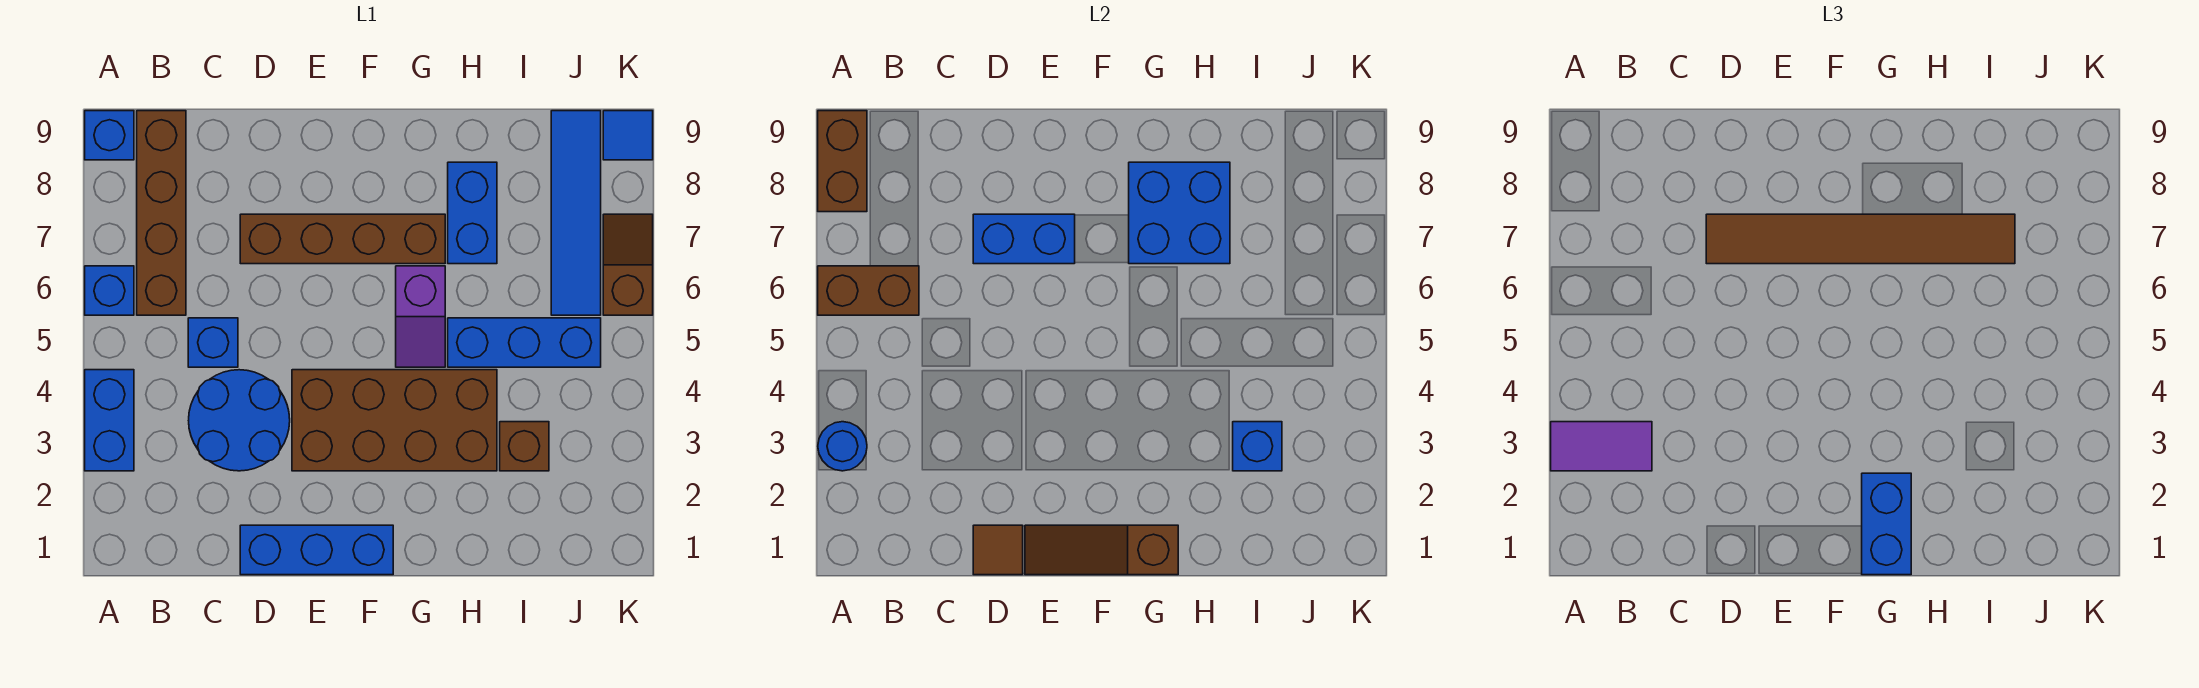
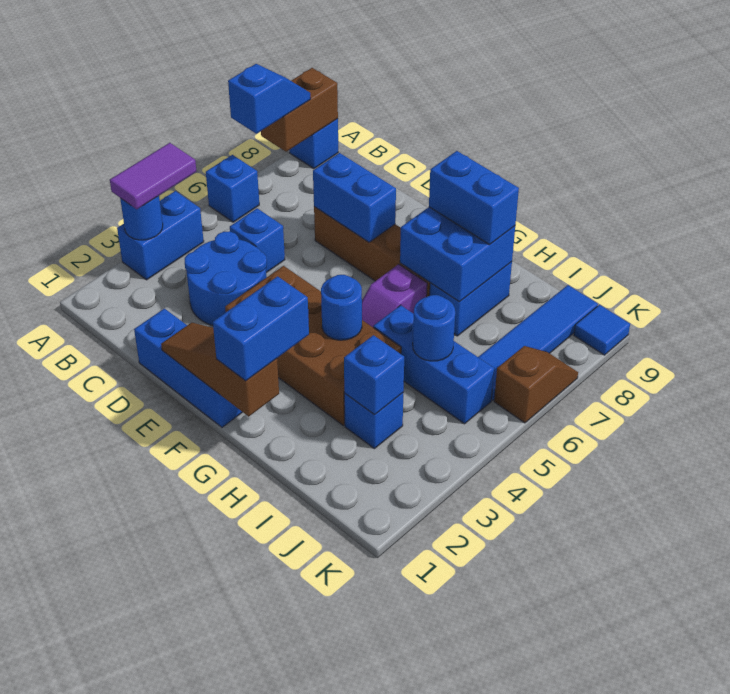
purple tile A3:B3 level 3 -> purple tile A3:A4 level 3
brown brick A6:B6 level 2 -> none
none -> blue slope A7:A8 level 3 top 7
brown brick B6:B9 level 1 -> none
brown tile D1 level 2 -> none
brown tile D7:I7 level 3 -> none
none -> blue round brick G4 level 2
none -> blue brick G8:H8 level 3
brown brick I3 level 1 -> blue brick I3 level 1
none -> blue round brick I5 level 2

